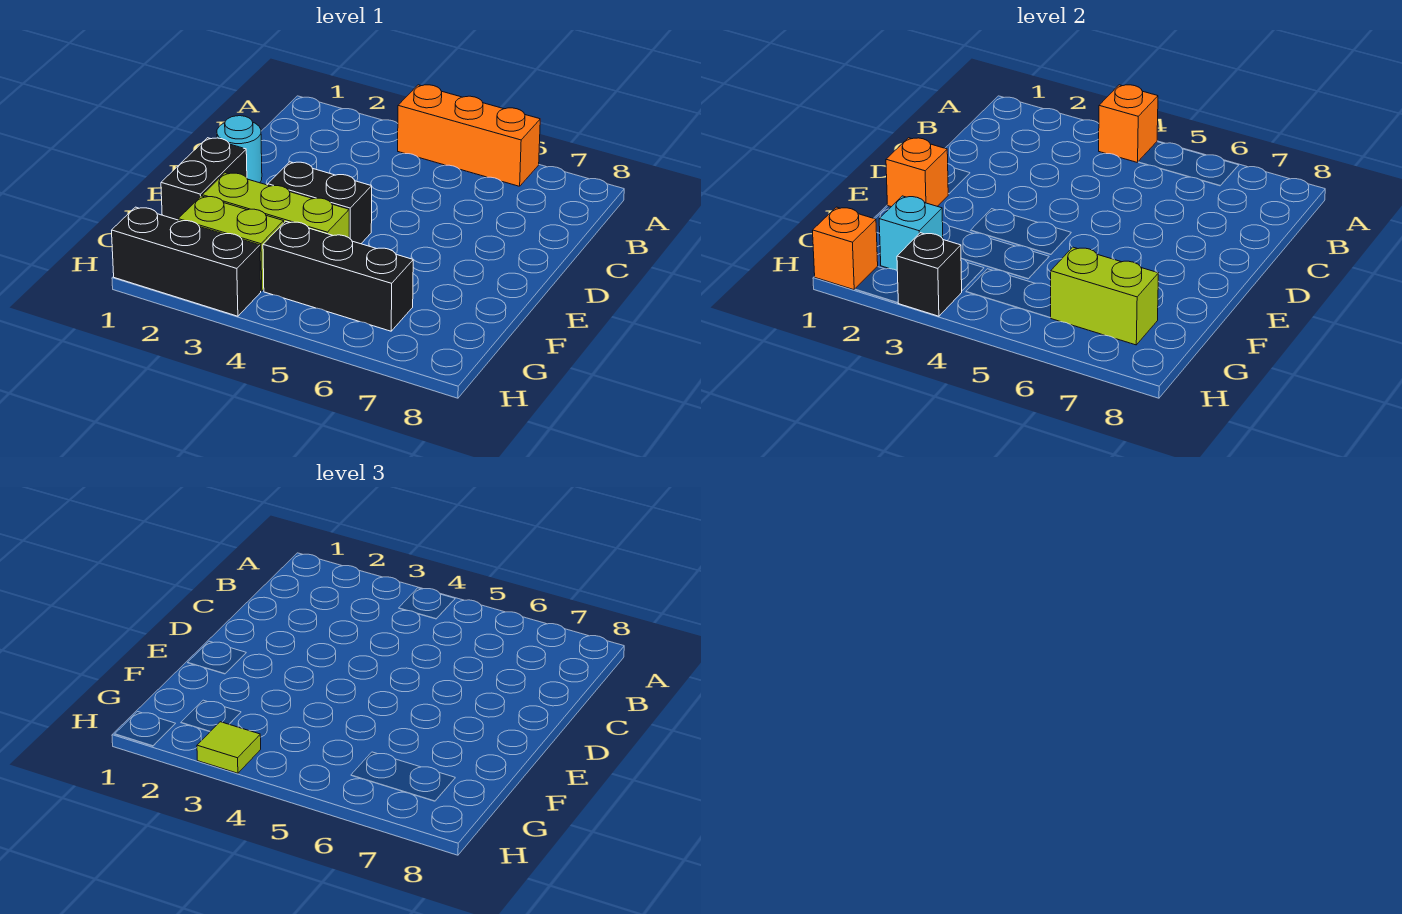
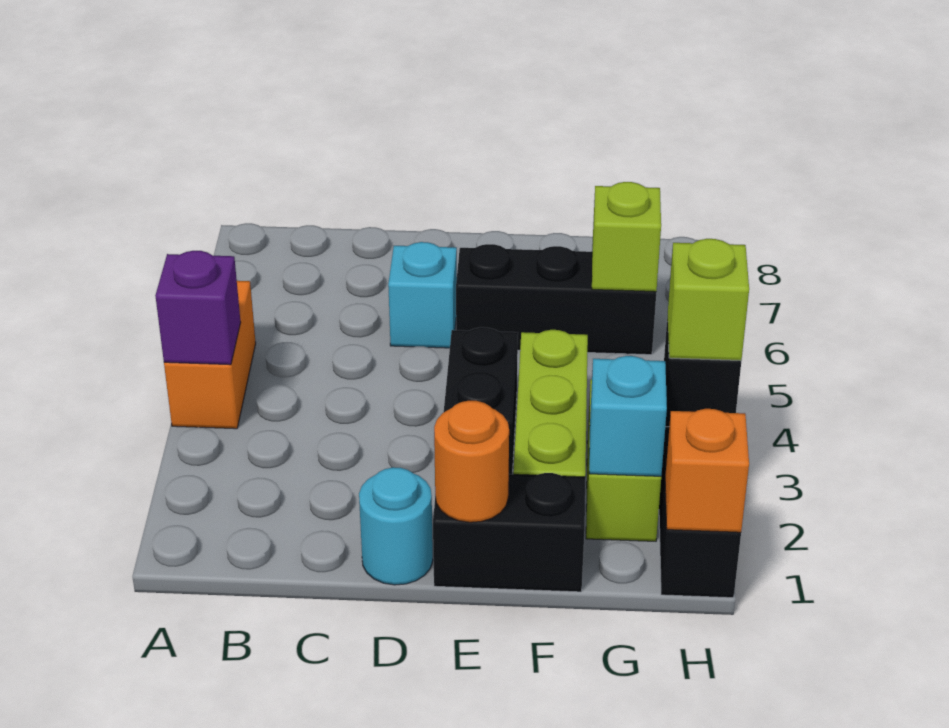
orange brick A4:A6 level 1 -> orange brick A4:A5 level 1
orange brick A4 level 2 -> purple brick A4 level 2
none -> cyan brick D6 level 1
orange brick E1 level 2 -> orange round brick E1 level 2
black brick G4:G6 level 1 -> black brick E6:G6 level 1
lime brick G6:G7 level 2 -> lime brick G6 level 2
lime tile H3 level 3 -> lime brick H3 level 3

